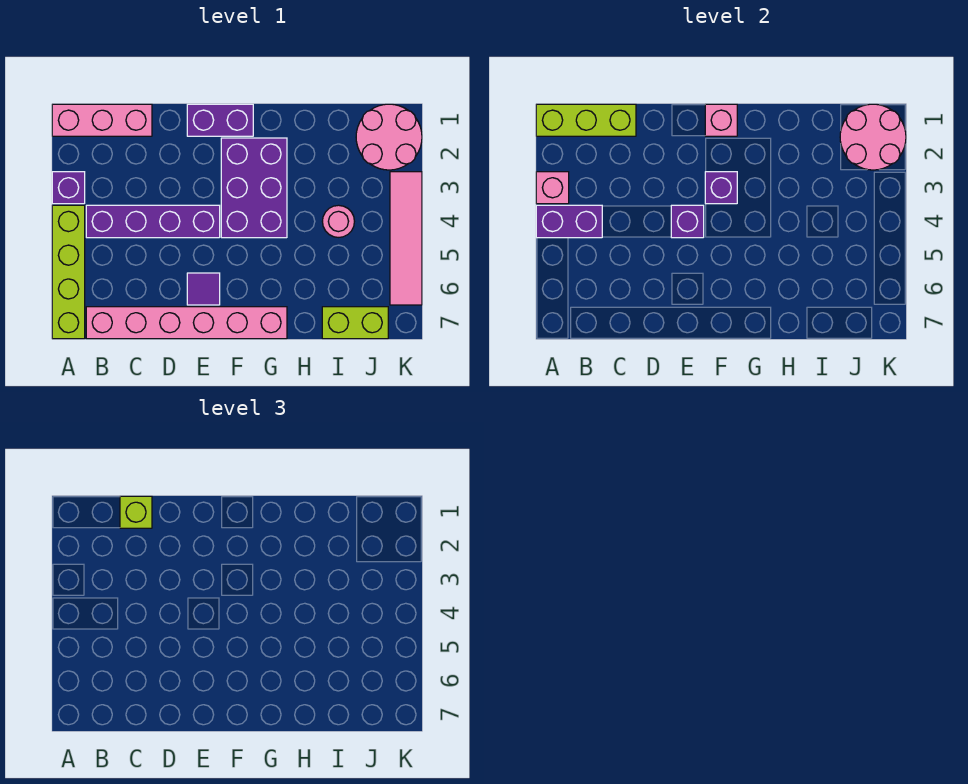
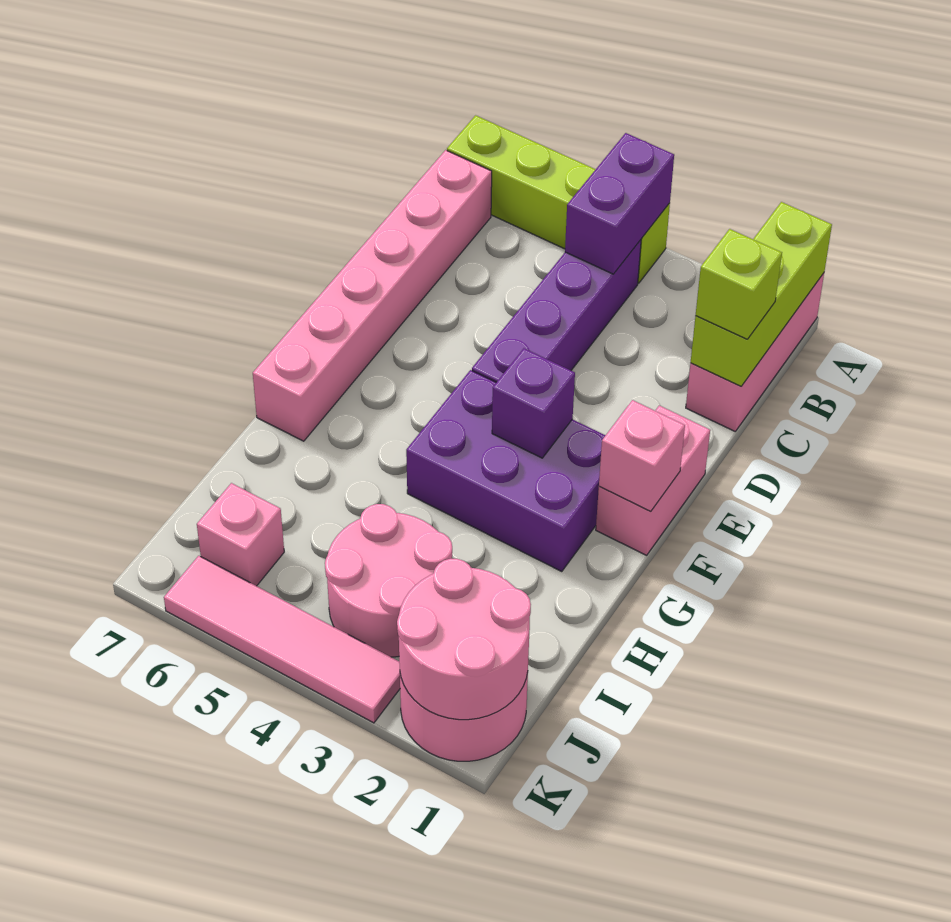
purple brick A3 level 1 -> none
pink brick A3 level 2 -> pink brick J6 level 1
purple brick E1:F1 level 1 -> pink brick E1:F1 level 1
purple brick E4 level 2 -> none
purple tile E6 level 1 -> none
pink round brick I4 level 1 -> pink round brick I3:J4 level 1
lime brick I7:J7 level 1 -> none

